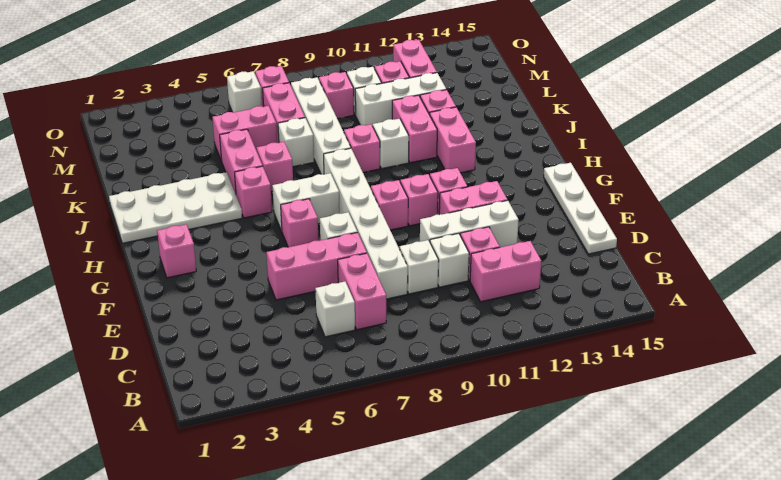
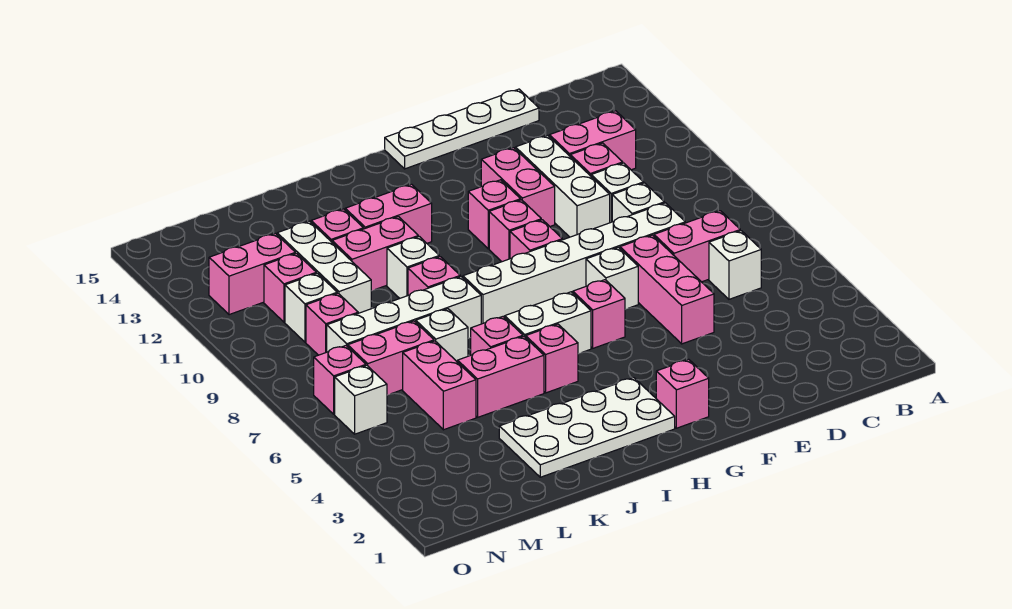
pink brick C11:C12 level 1 -> pink brick C12:D12 level 1
white brick H6:H7 level 1 -> white brick H6:I6 level 1
white plate I1:J4 level 1 -> white plate H2:K3 level 1

